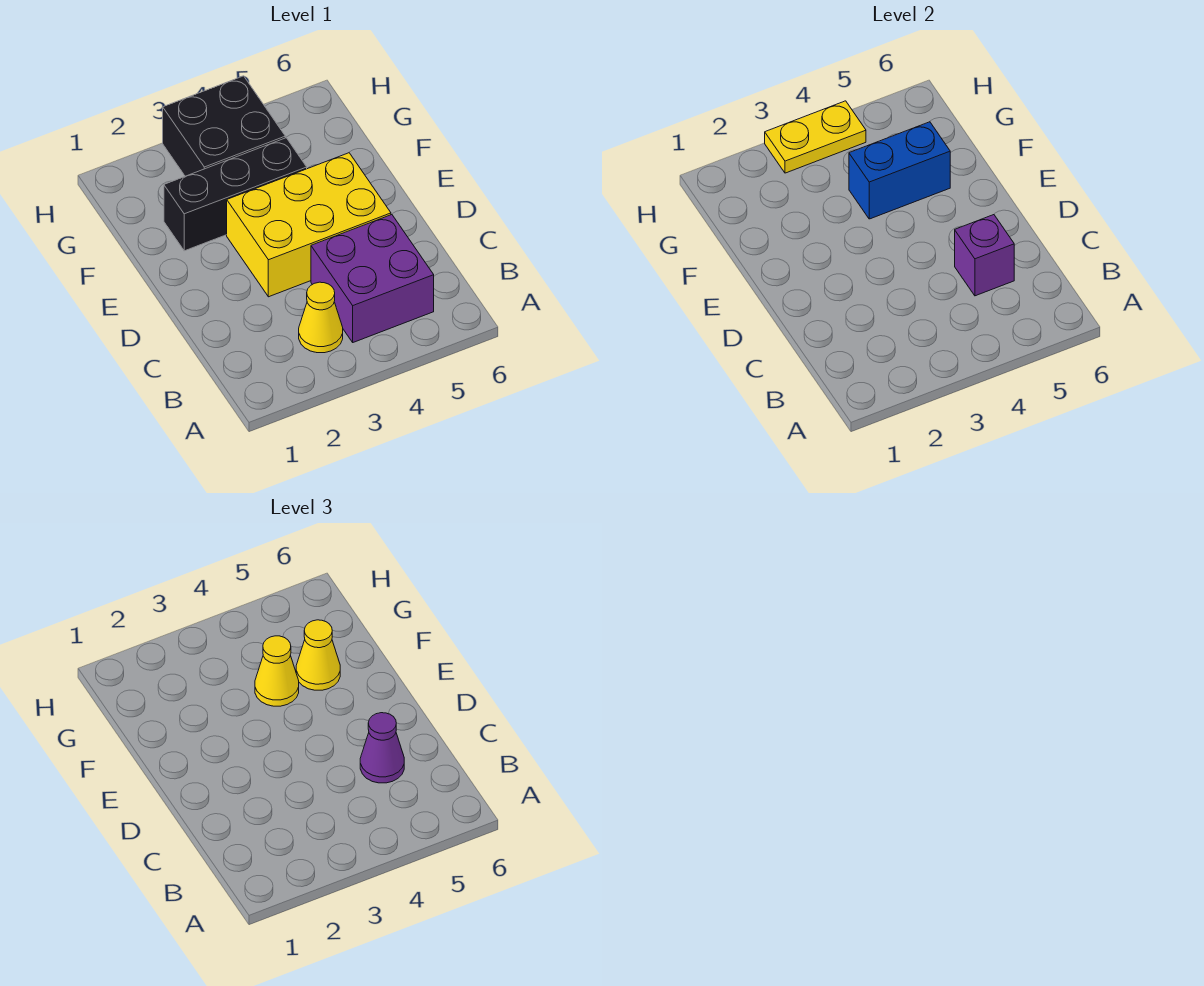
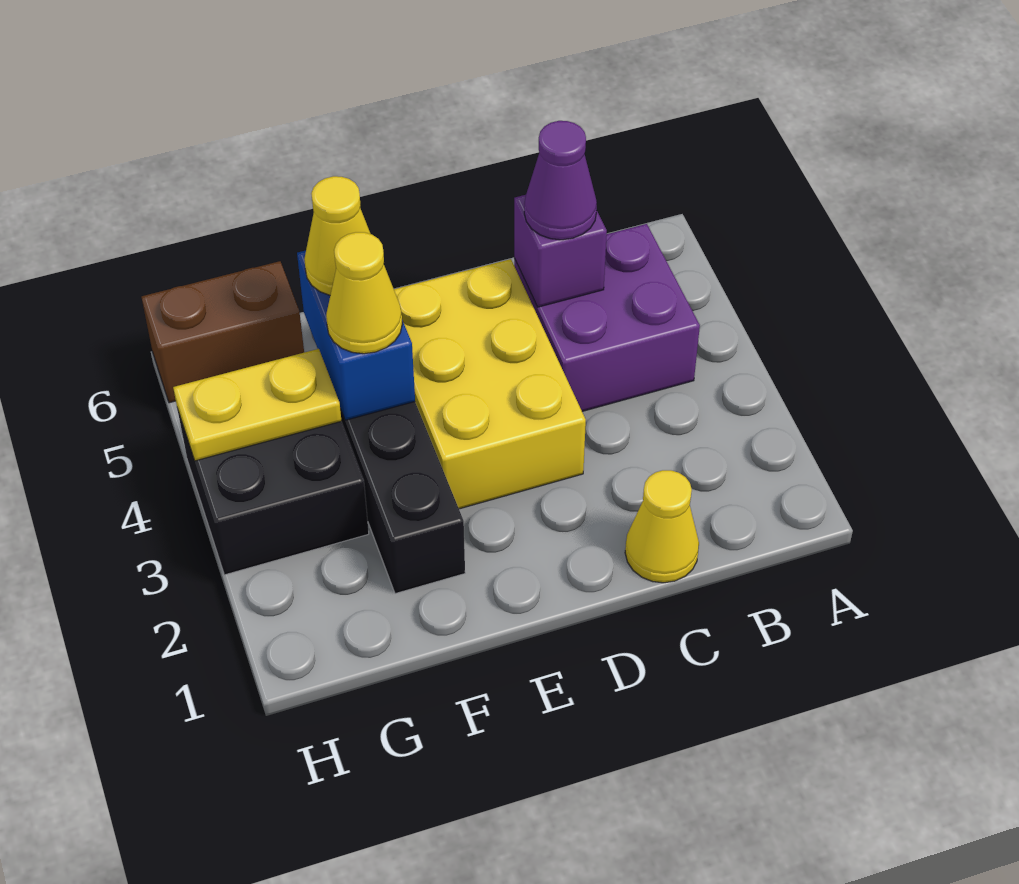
yellow cone B3 level 1 -> yellow cone C1 level 1
none -> brown brick G6:H6 level 1
yellow plate H3:H4 level 2 -> yellow plate G4:H4 level 2

